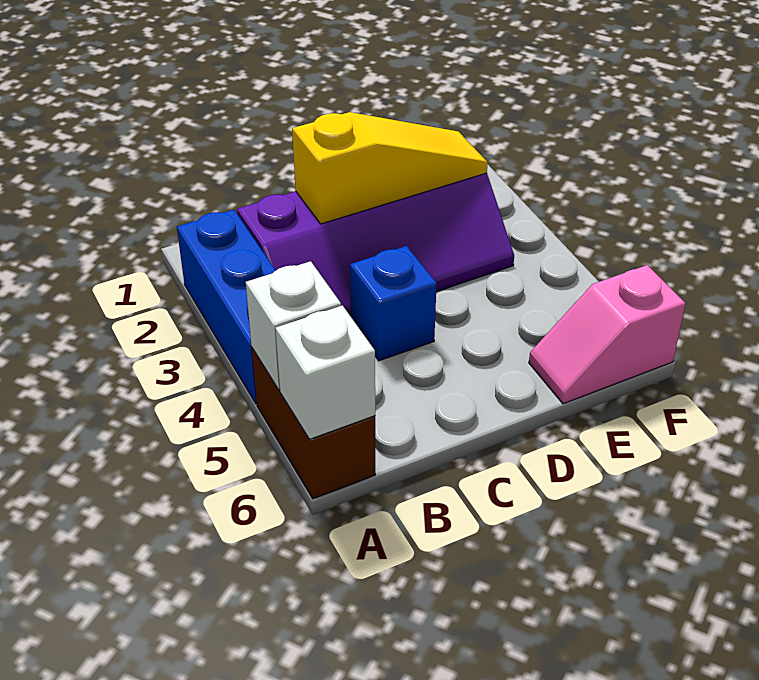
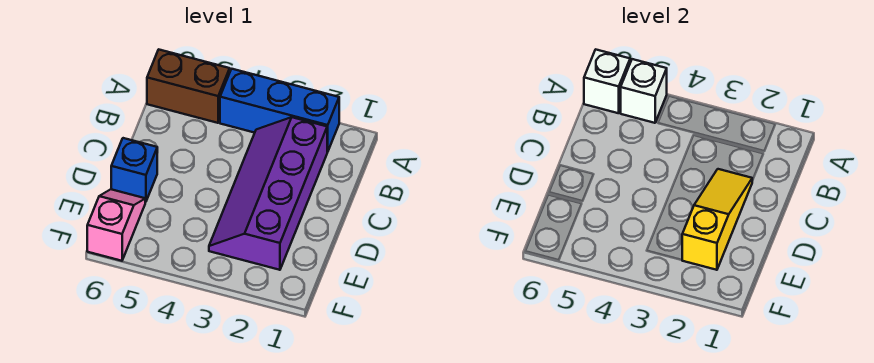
yellow slope C2:E2 level 2 top C -> yellow slope C2:E2 level 2 top E
blue brick C4 level 1 -> blue brick D6 level 1

